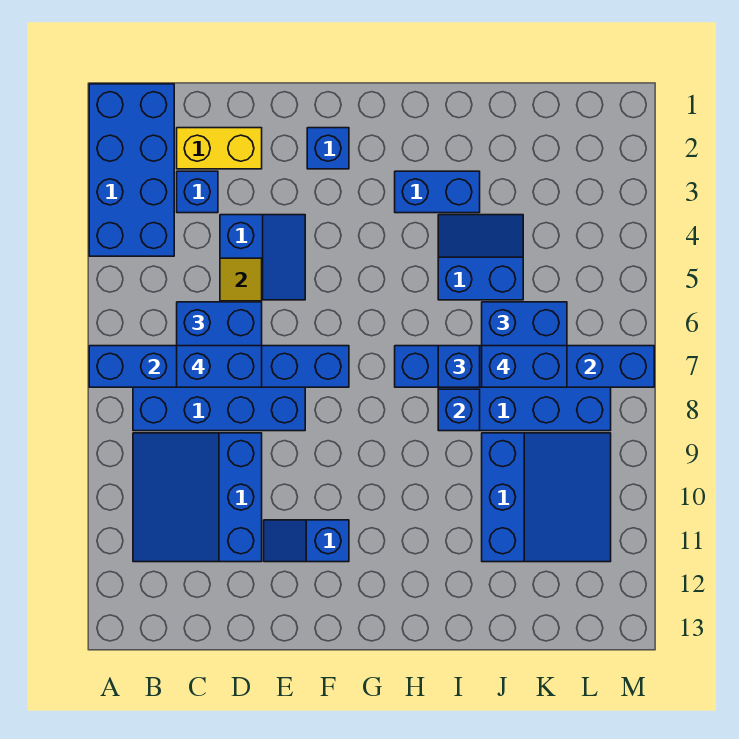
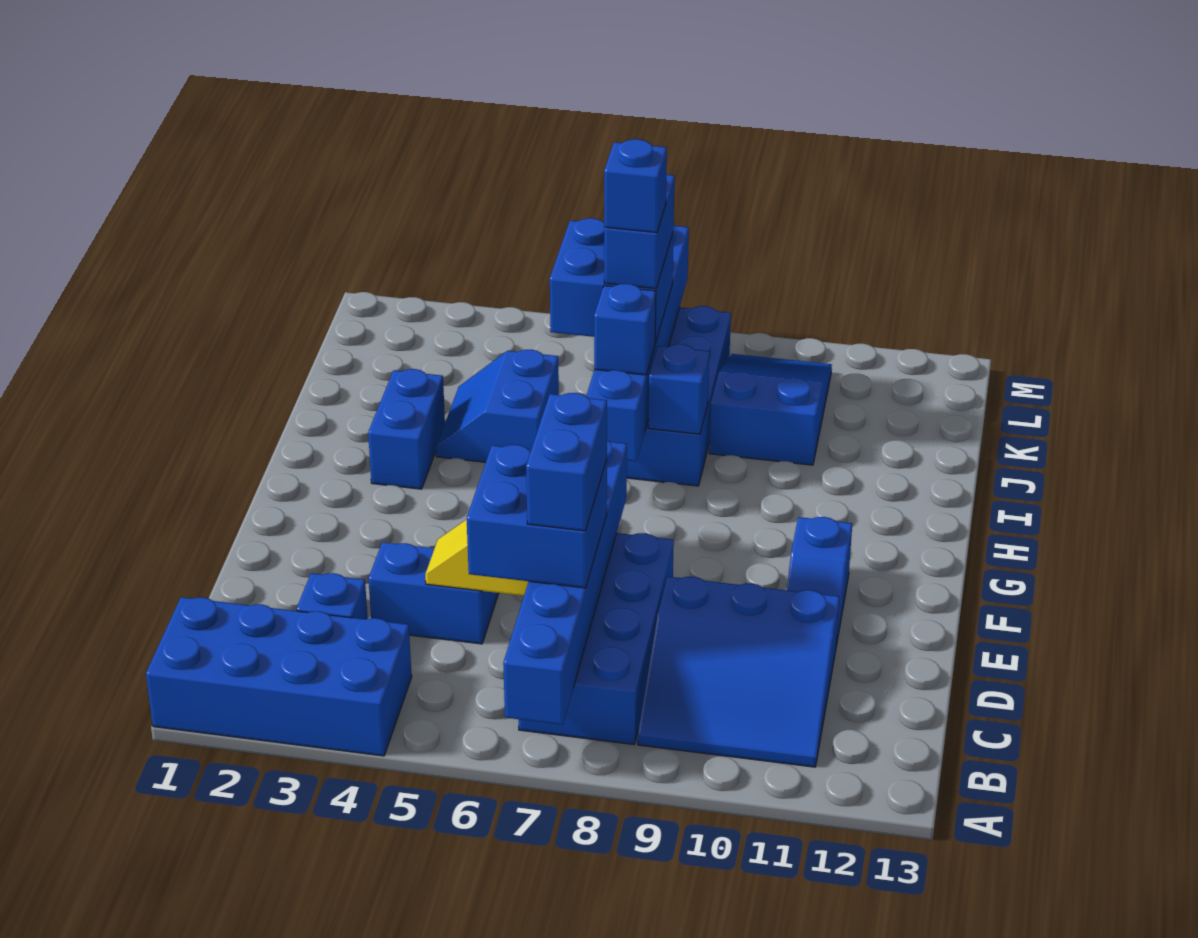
yellow brick C2:D2 level 1 -> none
blue brick F2 level 1 -> blue brick J7 level 5
blue slope J9:L11 level 1 top J -> blue slope J9:L10 level 1 top J

